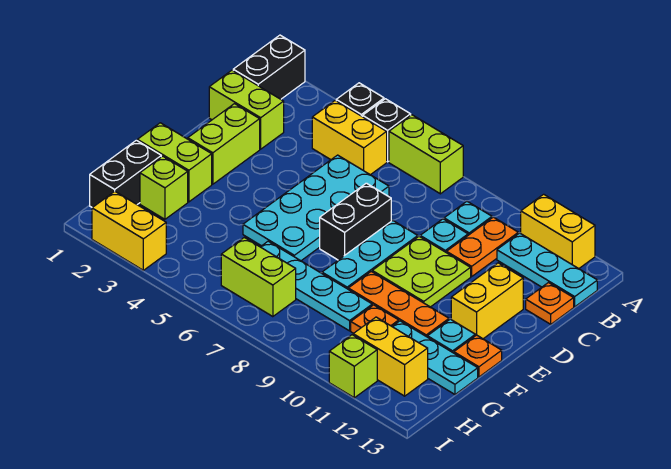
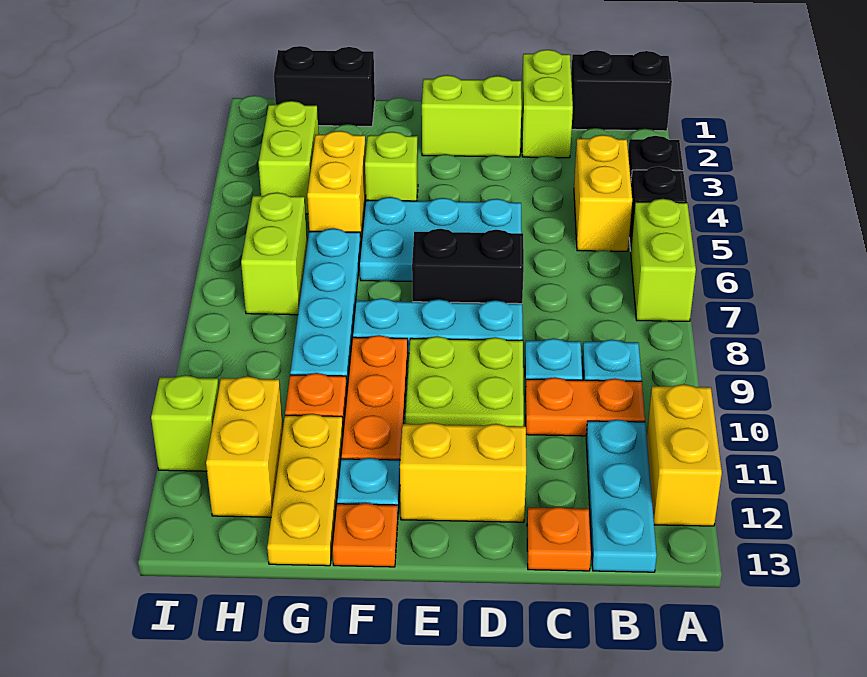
cyan plate C5:F6 level 1 -> cyan plate D5:F6 level 1
lime brick F1:F2 level 1 -> lime brick H3:H4 level 1
lime brick G2 level 1 -> lime brick F4 level 1
cyan plate G11:G13 level 1 -> yellow plate G11:G13 level 1
yellow brick I2:I3 level 1 -> yellow brick G4:G5 level 1

